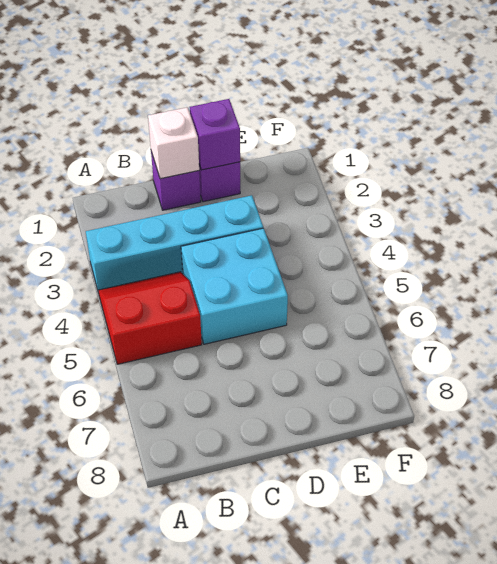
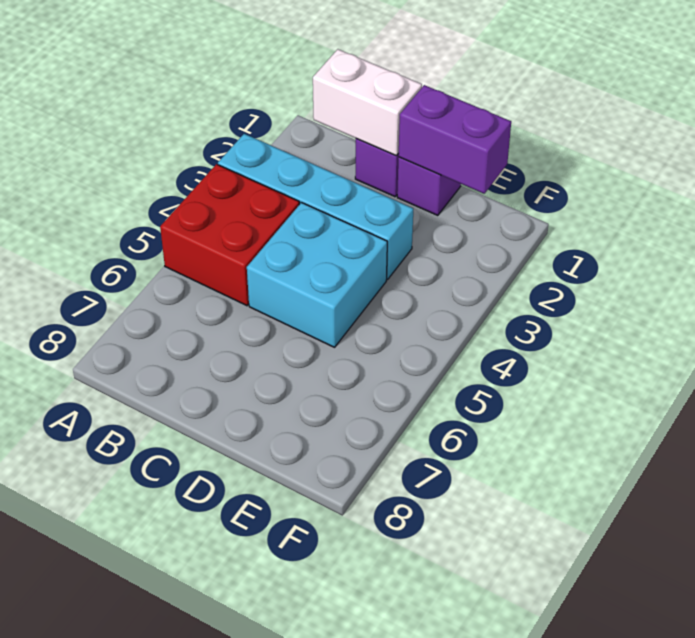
red slope A4:B5 level 1 top 5 -> red brick A4:B5 level 1
white brick C1 level 2 -> white brick B1:C1 level 2
purple brick D1 level 2 -> purple brick D1:E1 level 2

